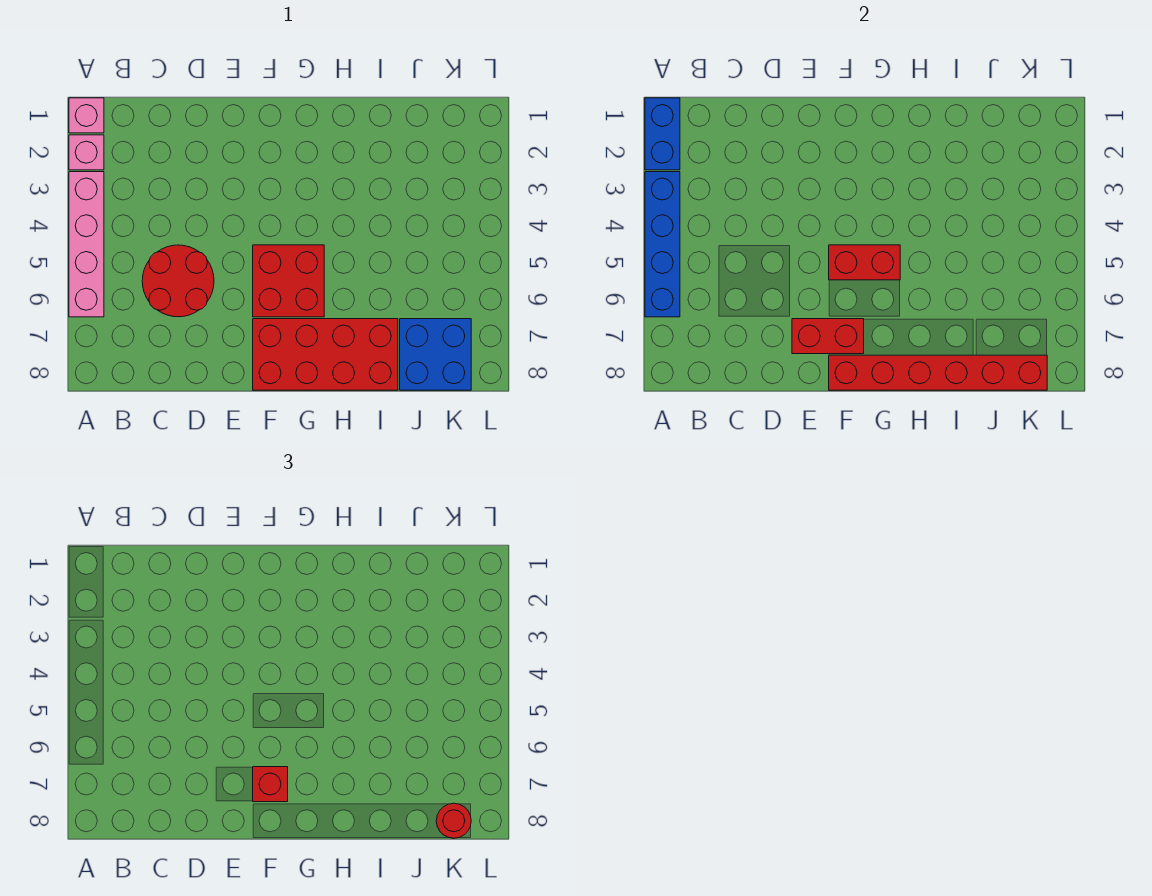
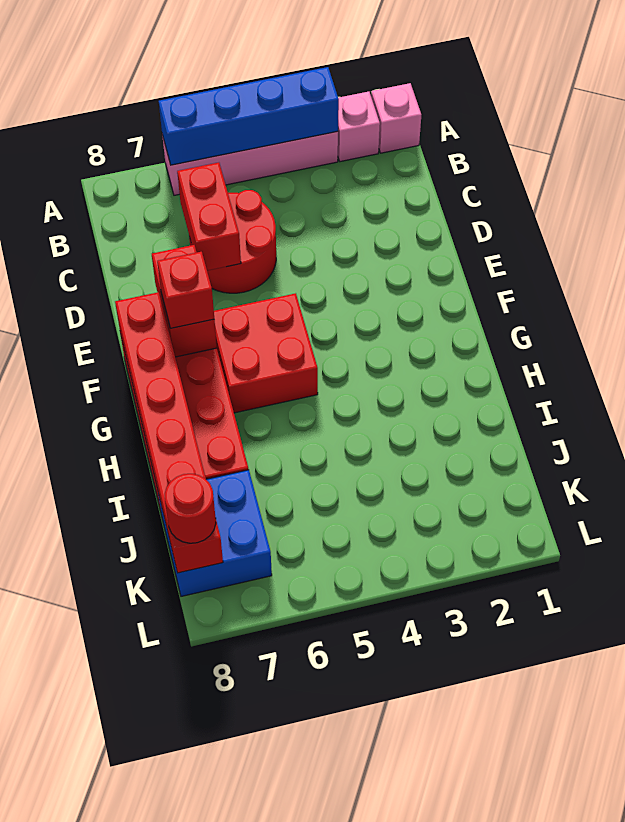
blue brick A1:A2 level 2 -> none
red brick F5:G5 level 2 -> red brick C6:D6 level 2

